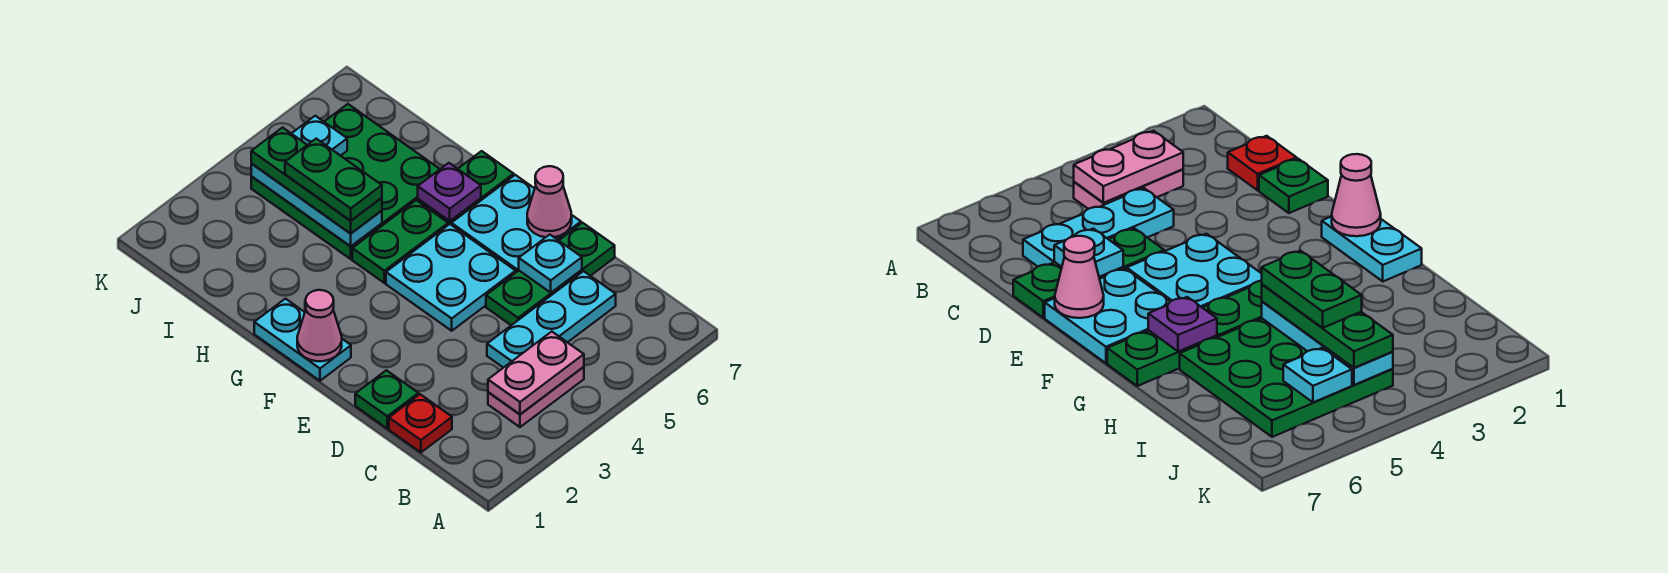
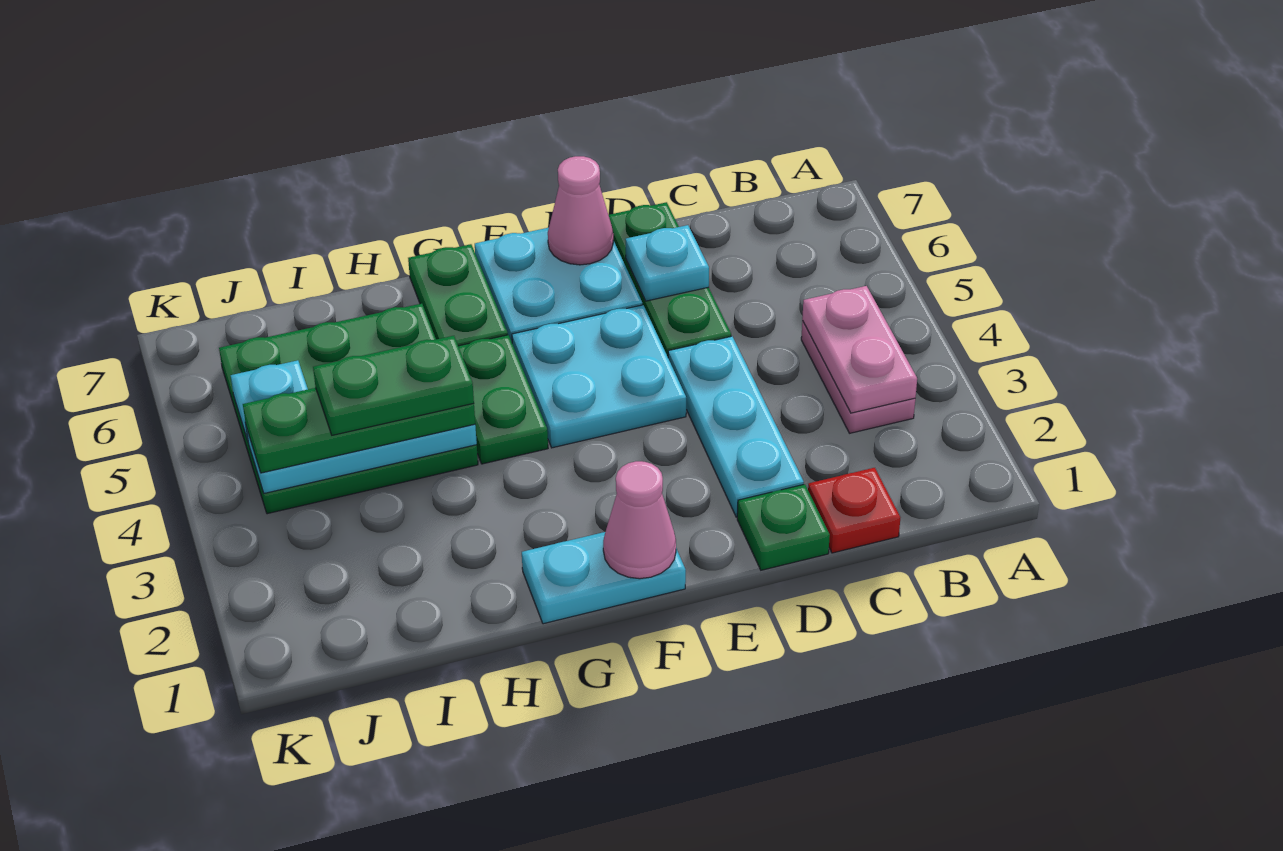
cyan plate C4:C6 level 1 -> cyan plate D2:D4 level 1
purple plate G6 level 2 -> none

